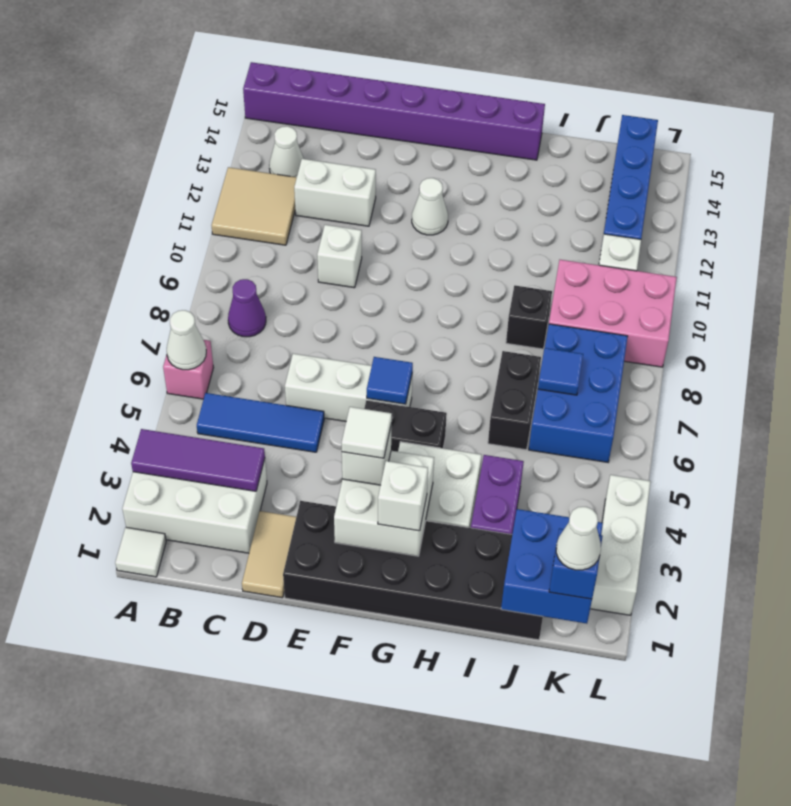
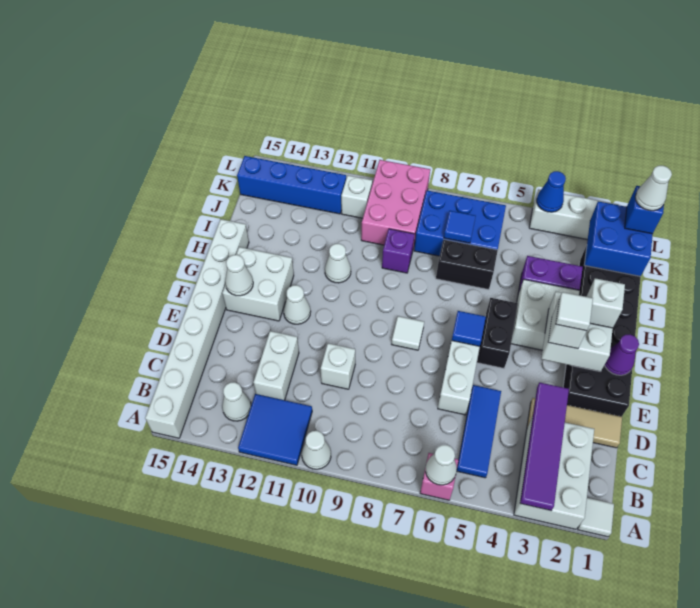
purple tile A3:C3 level 2 -> purple tile A3:D3 level 2
none -> white cone A10 level 1
tan tile A11:B12 level 1 -> blue tile A11:B12 level 1
purple brick A15:H15 level 1 -> white brick A15:H15 level 1
purple cone B8 level 1 -> purple cone F1 level 2
tan tile D1:D2 level 1 -> tan tile D1:D3 level 1
none -> white tile F8 level 1
none -> white brick F13:G14 level 1
none -> white cone F14 level 2
none -> white cone H11 level 1
black brick I9 level 1 -> purple brick I9 level 1
none -> blue cone L4 level 2

